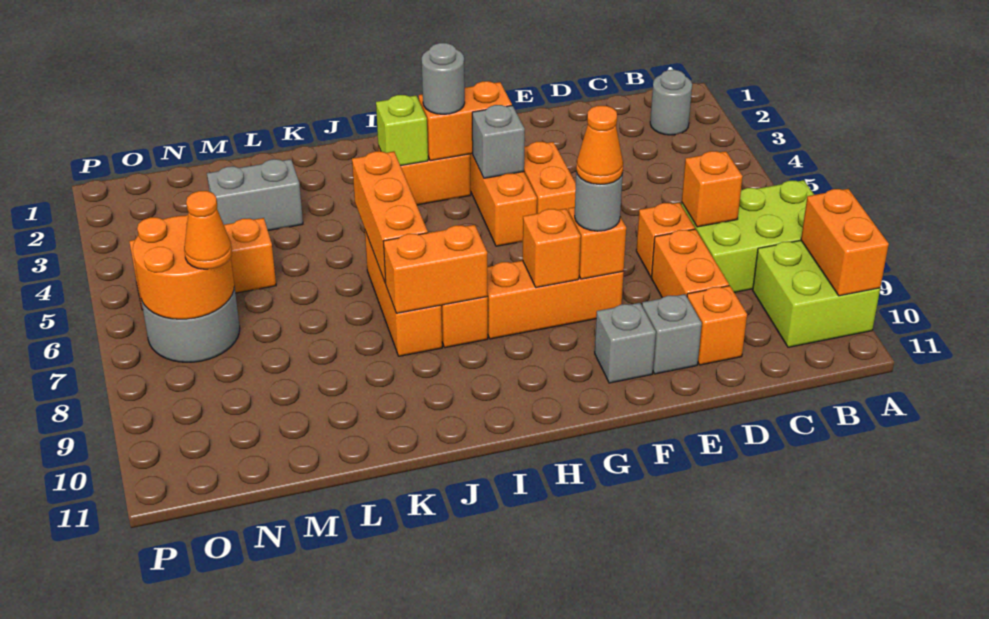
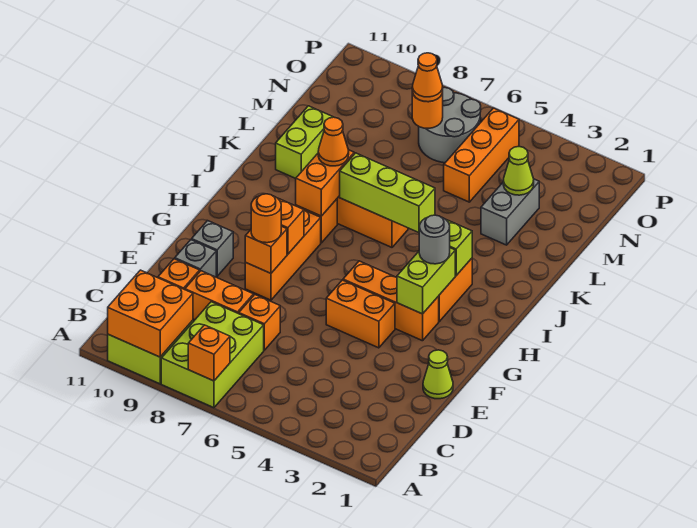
orange brick A9:A10 level 2 -> orange brick A9:B10 level 2
grey round brick B2 level 1 -> none
orange brick C7 level 2 -> orange brick A7 level 2
none -> lime cone E1 level 1
grey round brick F8 level 3 -> orange round brick F8 level 3
orange cone F8 level 4 -> orange cone J8 level 3
orange brick G3:H3 level 2 -> lime brick G3:H3 level 2
grey brick G4 level 2 -> none
orange brick J5:J7 level 2 -> lime brick J5:J7 level 2
none -> lime brick K10:L10 level 1
none -> lime cone M3 level 2
orange round brick N6:O7 level 2 -> orange round brick N7 level 2

